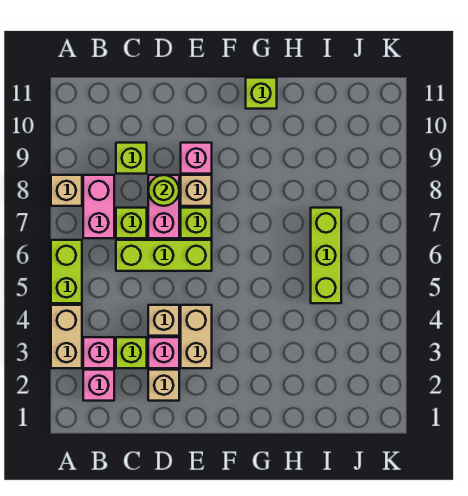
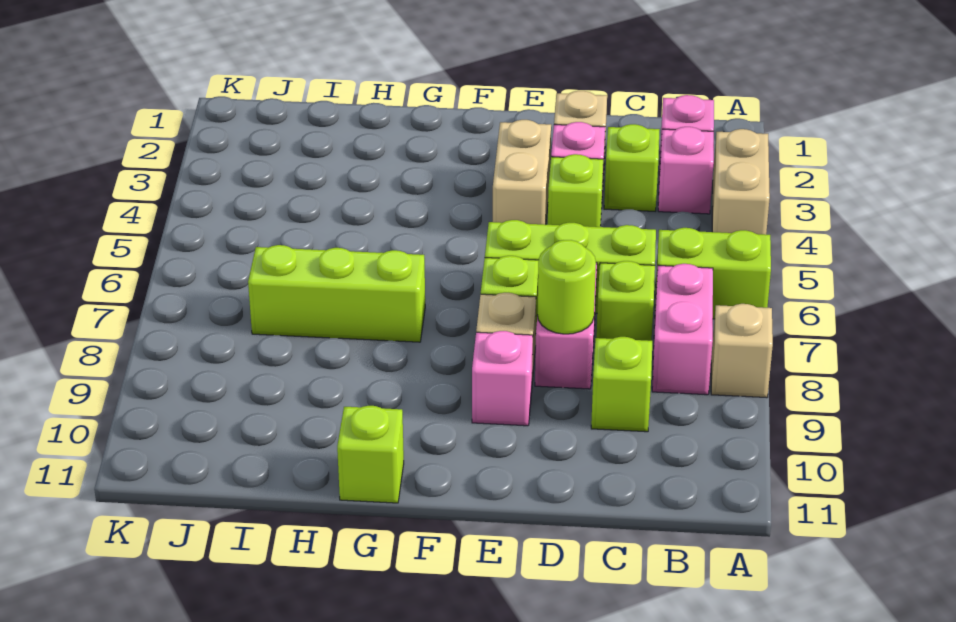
lime brick A5:A6 level 1 -> lime brick A6:B6 level 1
tan brick D4 level 1 -> lime brick D4 level 1
lime brick I5:I7 level 1 -> lime brick G7:I7 level 1

